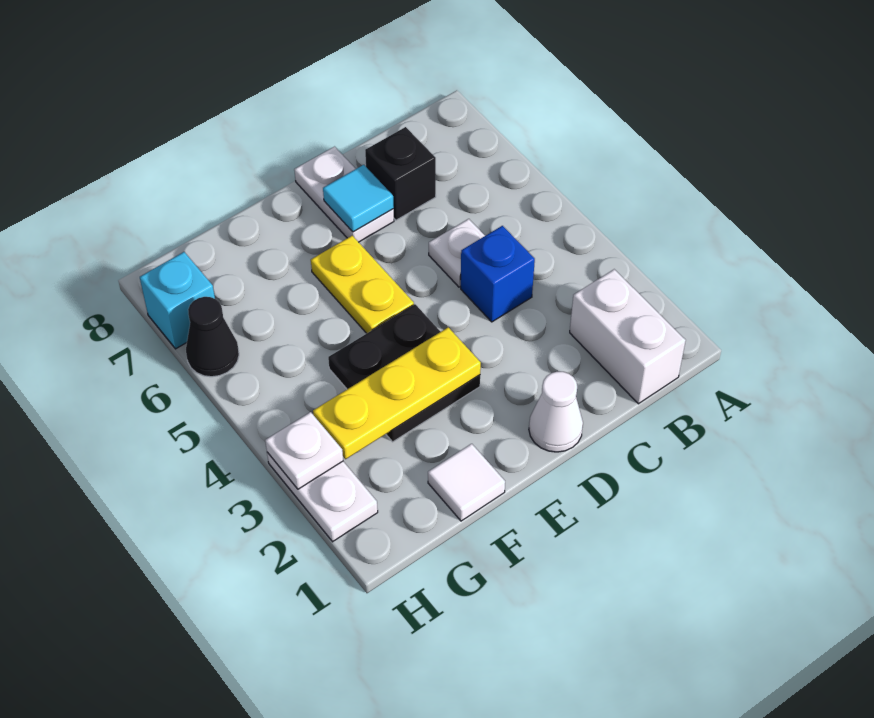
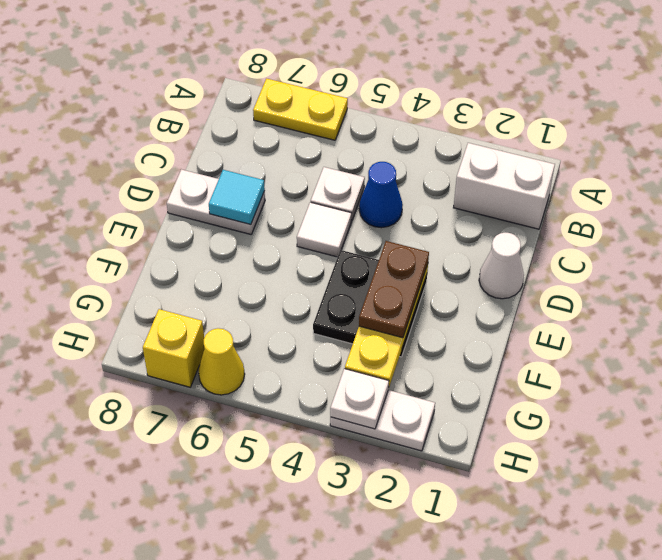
blue brick C4 level 1 -> blue cone C4 level 1
black brick C7 level 1 -> none
none -> brown plate E3:F3 level 3
yellow plate E5:E6 level 1 -> yellow plate A6:A7 level 1
white tile F1 level 1 -> white tile D5 level 1
black cone H6 level 1 -> yellow cone H6 level 1
cyan brick H7 level 1 -> yellow brick H7 level 1

